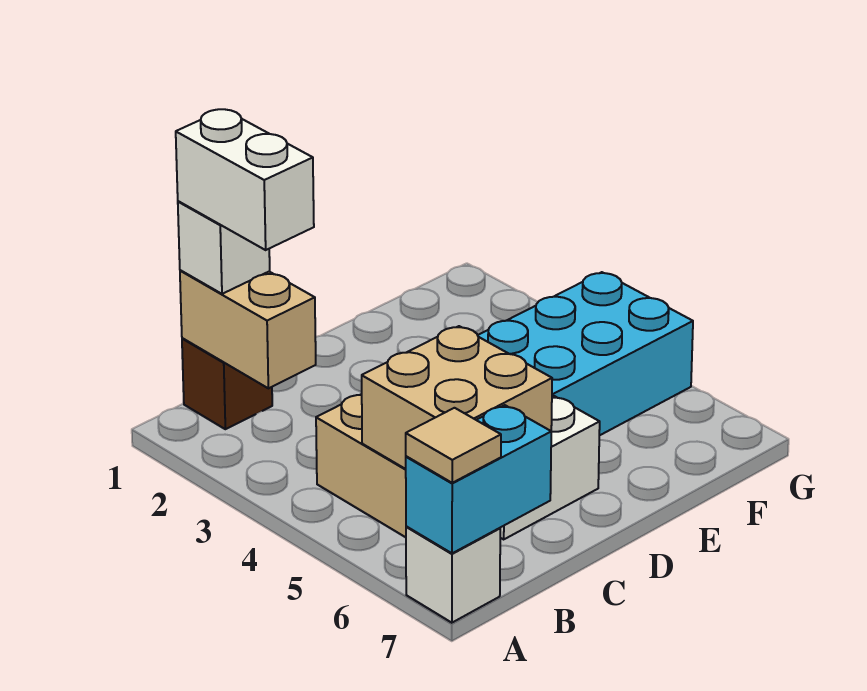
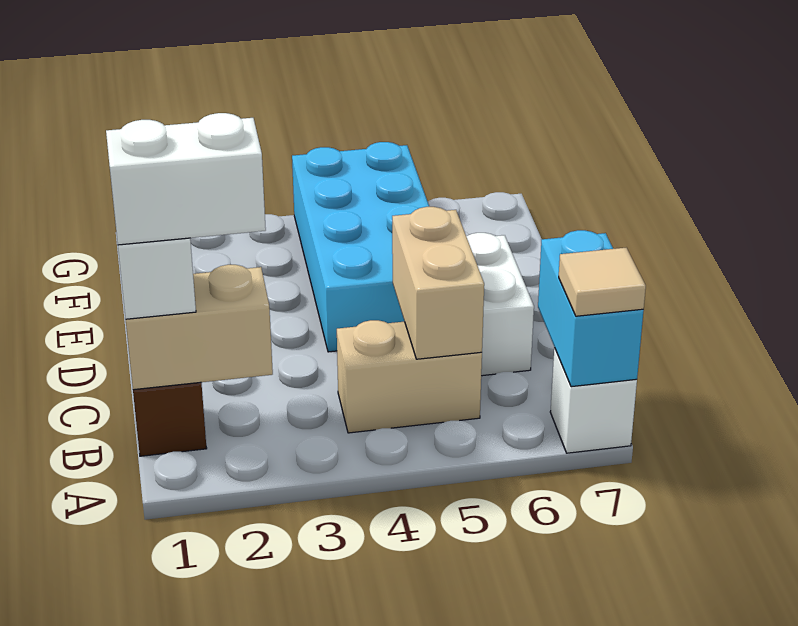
tan brick B5:C6 level 2 -> tan brick B5:C5 level 2

